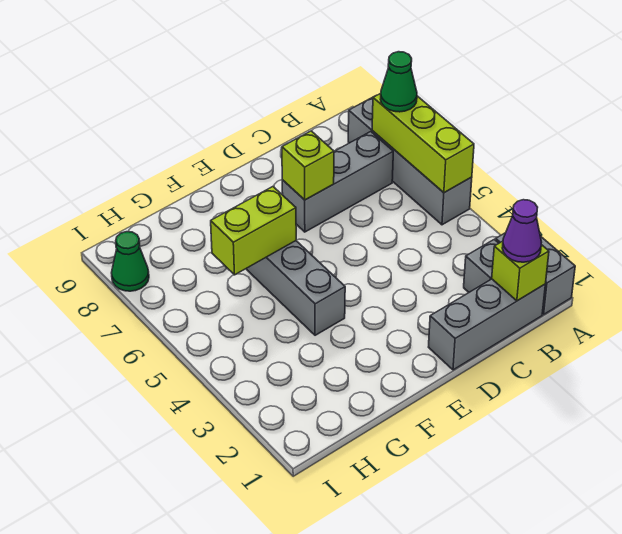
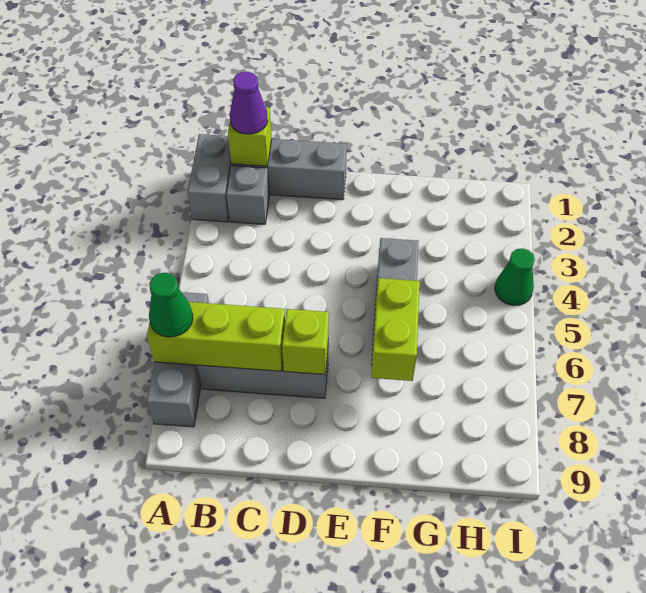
grey brick A5:A8 level 1 -> grey brick A6:A8 level 1
lime brick A5:A7 level 2 -> lime brick A7:C7 level 2
lime brick F6:G6 level 2 -> lime brick F6:F7 level 2
green cone I8 level 1 -> green cone I4 level 1

